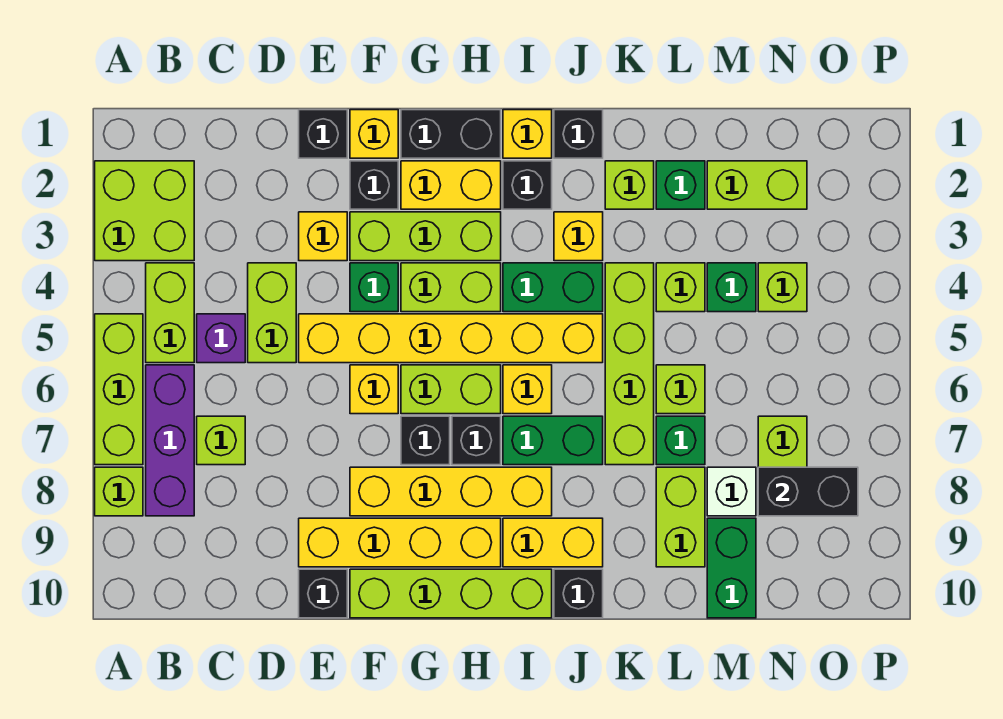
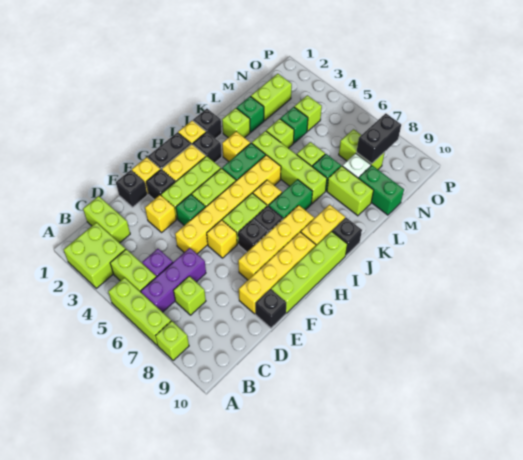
purple brick B6:B8 level 1 -> purple brick B6:D6 level 1
lime brick D4:D5 level 1 -> lime brick C1:C2 level 1

